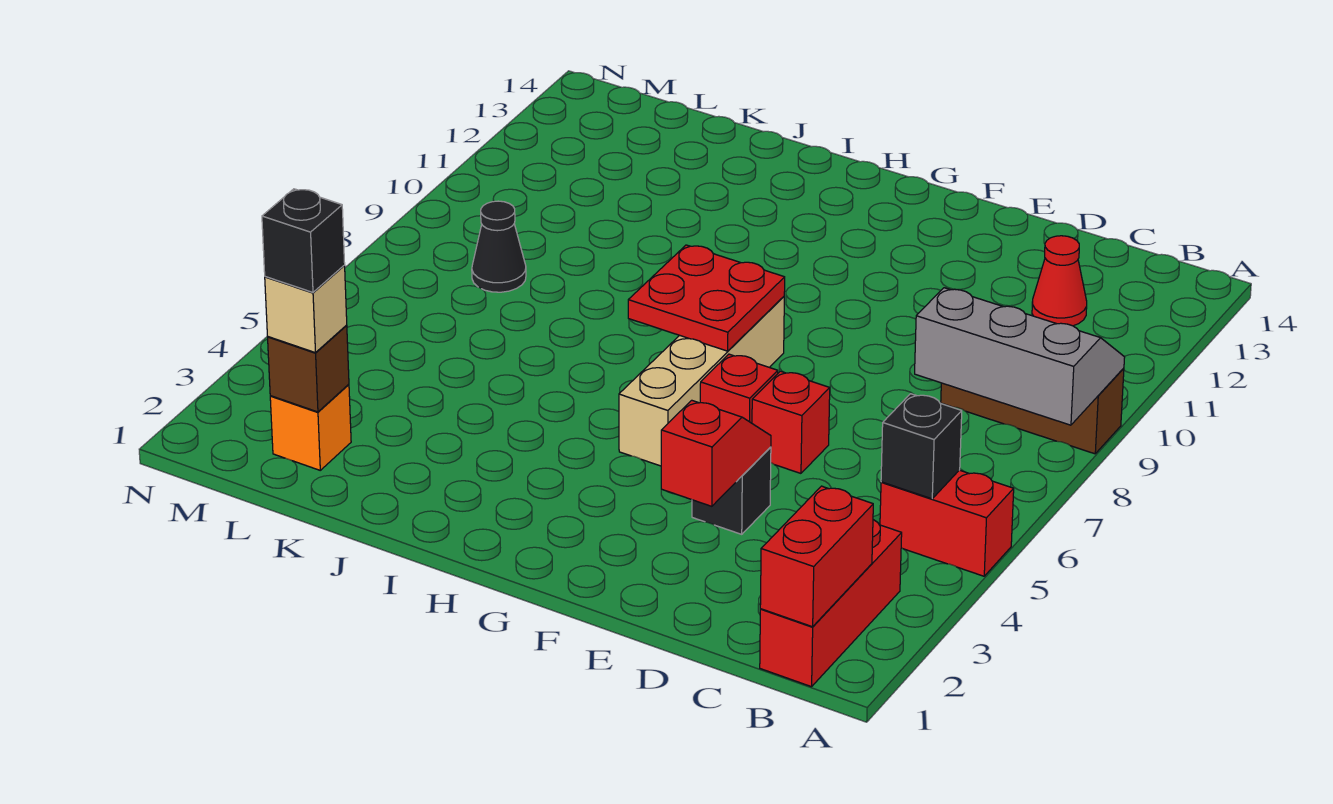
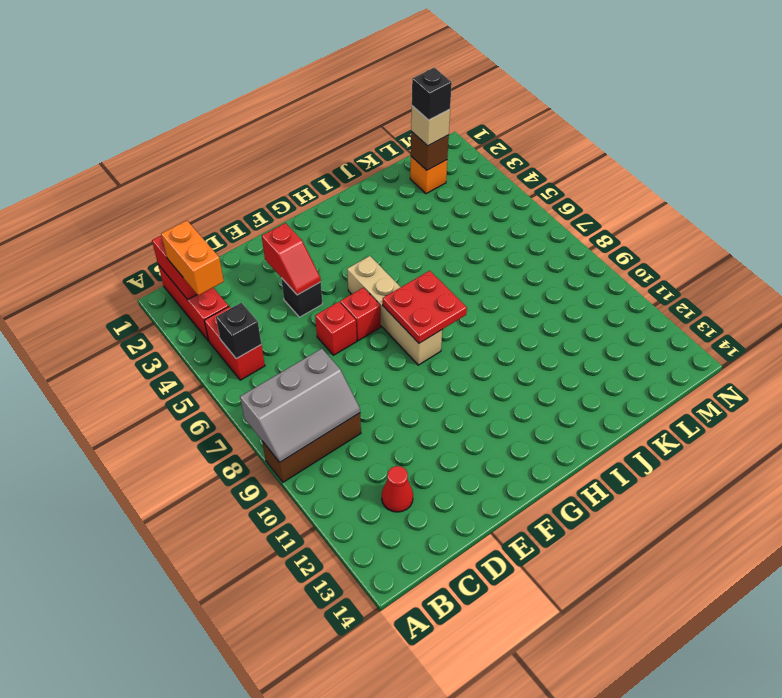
red brick A5:B5 level 1 -> red brick B4:B5 level 1
none -> orange brick B2:B3 level 3
black cone L8 level 1 -> none

